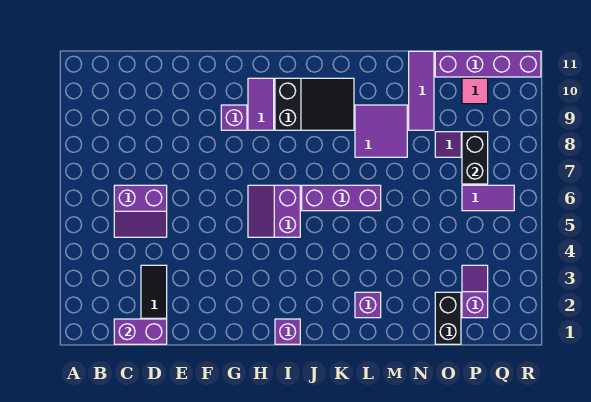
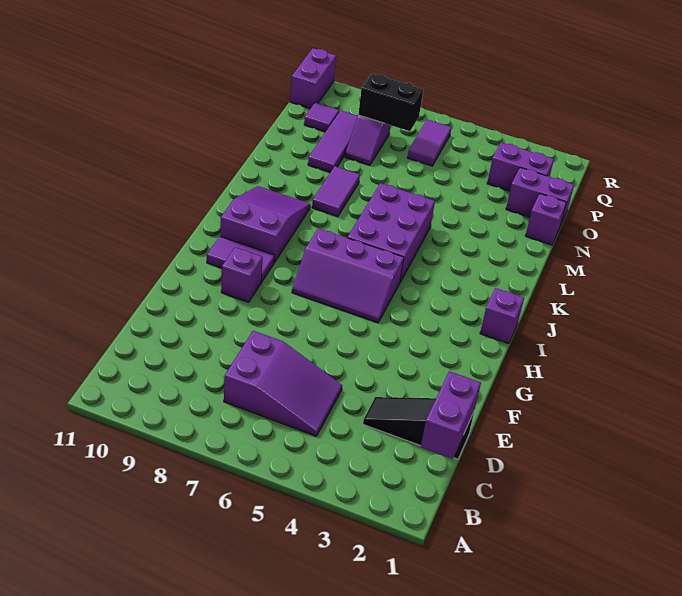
purple slope C5:D6 level 1 top 6 -> purple slope C5:D7 level 1 top 7
purple slope H5:I6 level 1 top I -> purple slope H5:I7 level 1 top I
black slope I9:K10 level 1 top I -> purple slope I9:K10 level 1 top I
purple brick J6:L6 level 1 -> purple brick J5:L6 level 1
purple brick L2 level 1 -> purple brick N1 level 1
purple tile L8:M9 level 1 -> purple tile L8:M8 level 1
purple tile N9:N11 level 1 -> purple tile N9:P9 level 1
black brick O1:O2 level 1 -> purple brick O1:O2 level 1
purple brick O11:R11 level 1 -> purple brick Q11:R11 level 1
purple slope P2:P3 level 1 top 2 -> purple brick P2:P3 level 1
pink tile P10 level 1 -> purple tile P10 level 1

